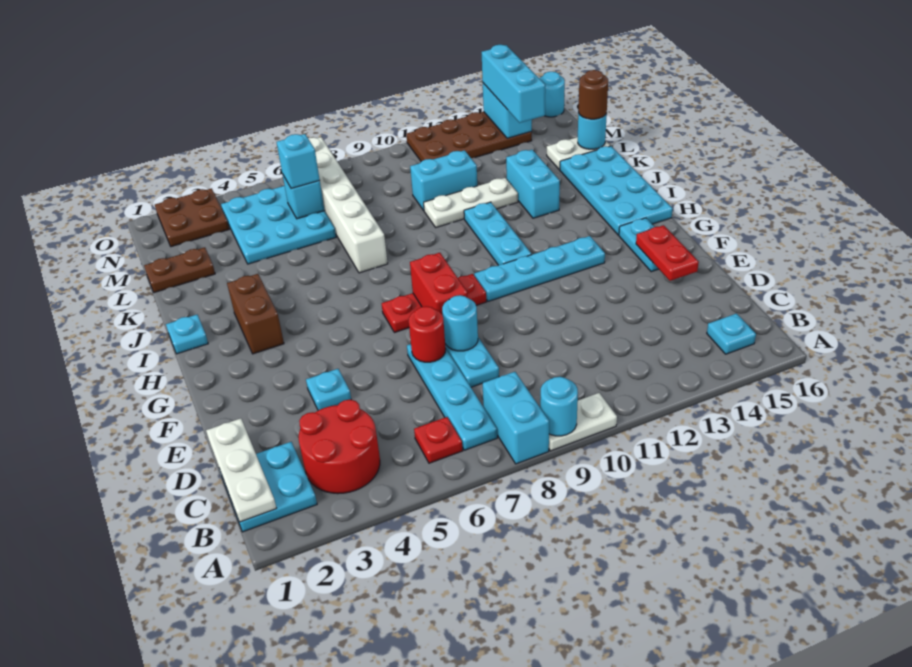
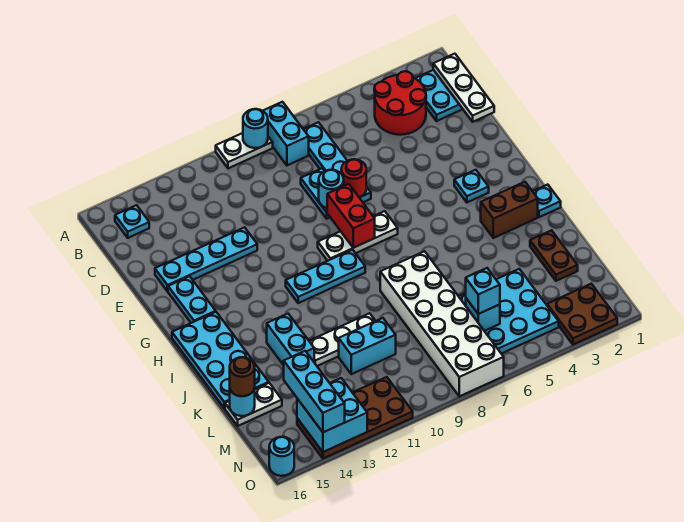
red plate B6 level 1 -> none
cyan plate E4 level 1 -> cyan plate G3 level 1
red plate E15:F15 level 2 -> none
red plate G7:G9 level 1 -> white plate G7:G9 level 1
cyan plate G10:G13 level 1 -> cyan plate E12:E15 level 1
brown brick H3:I3 level 1 -> brown brick I2:I3 level 1
cyan plate H11:J11 level 1 -> cyan plate H9:H11 level 1
white brick J7:O7 level 1 -> white brick J7:O8 level 1
brown plate L1:L2 level 1 -> brown plate K2:L2 level 1
cyan brick N14:O14 level 2 -> cyan brick N13:O14 level 2

